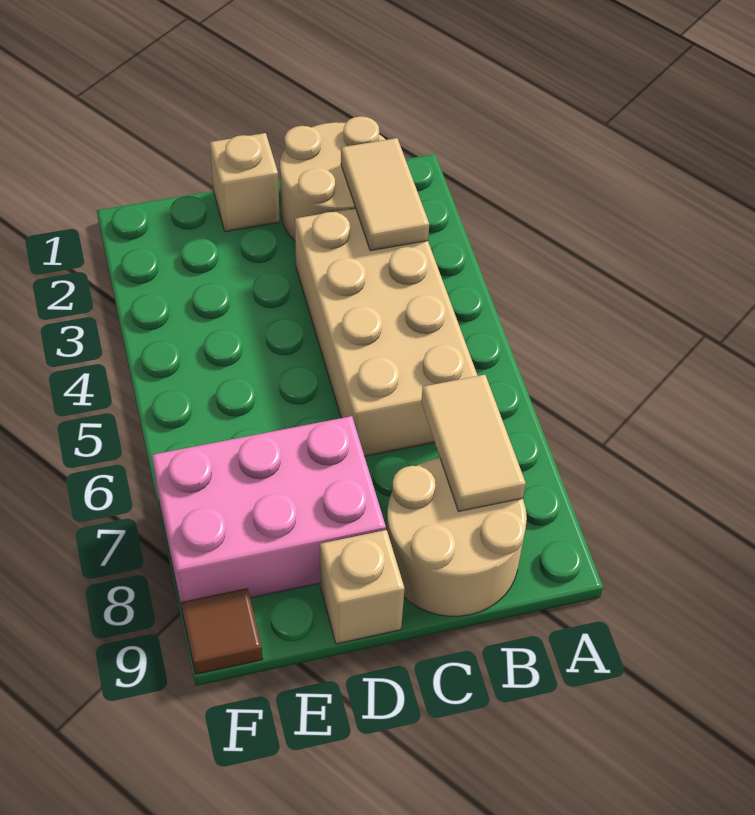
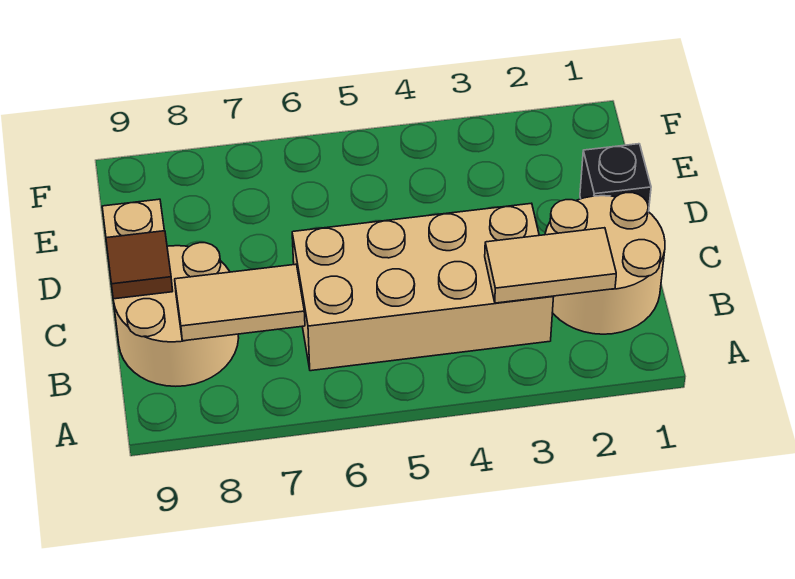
tan brick D1 level 1 -> black brick D1 level 1
pink brick D7:F8 level 1 -> none
brown tile F9 level 1 -> brown tile C9 level 2

